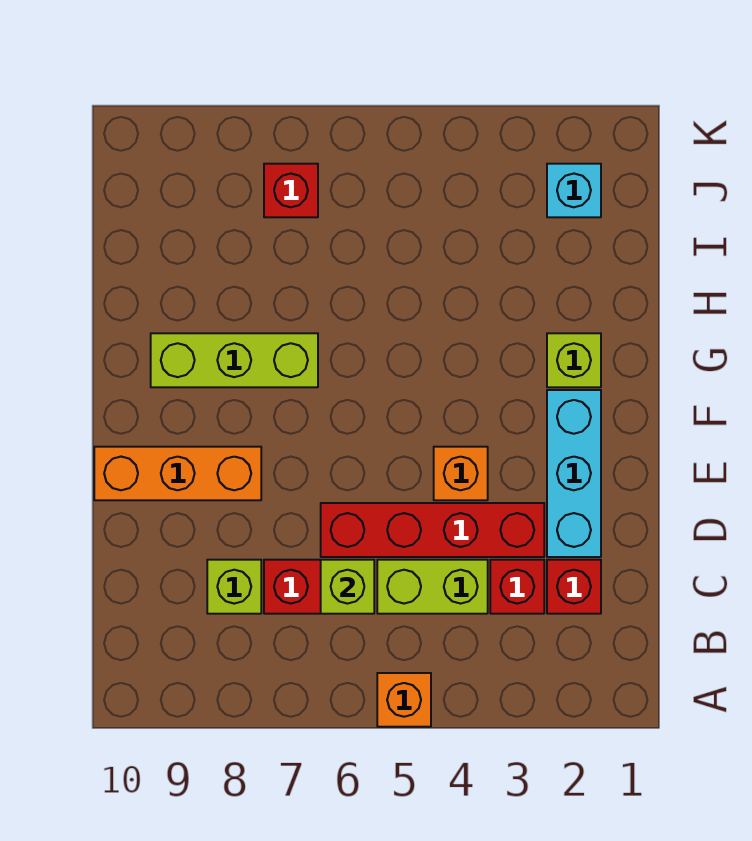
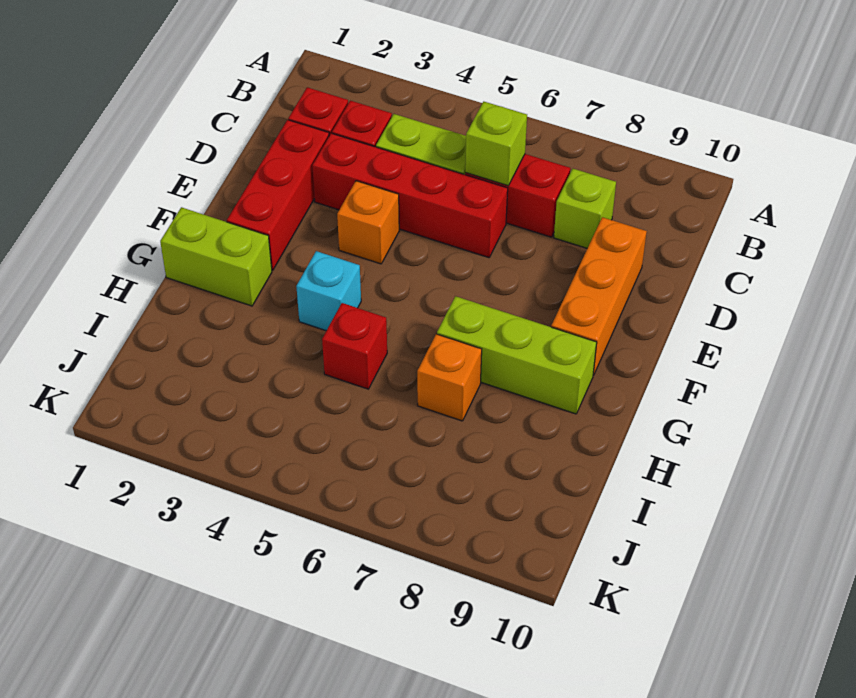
orange brick A5 level 1 -> orange brick H7 level 1
cyan brick D2:F2 level 1 -> red brick D2:F2 level 1
orange brick E8:E10 level 1 -> orange brick D9:F9 level 1
lime brick G2 level 1 -> lime brick G1:G2 level 1
cyan brick J2 level 1 -> cyan brick G4 level 1
red brick J7 level 1 -> red brick H5 level 1

